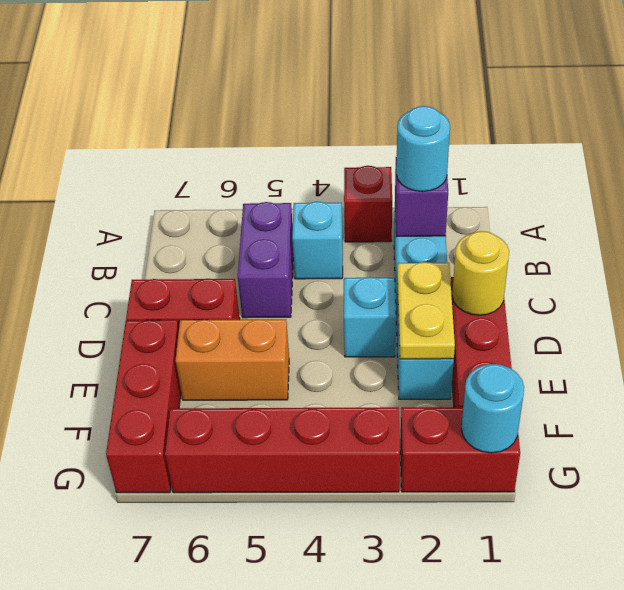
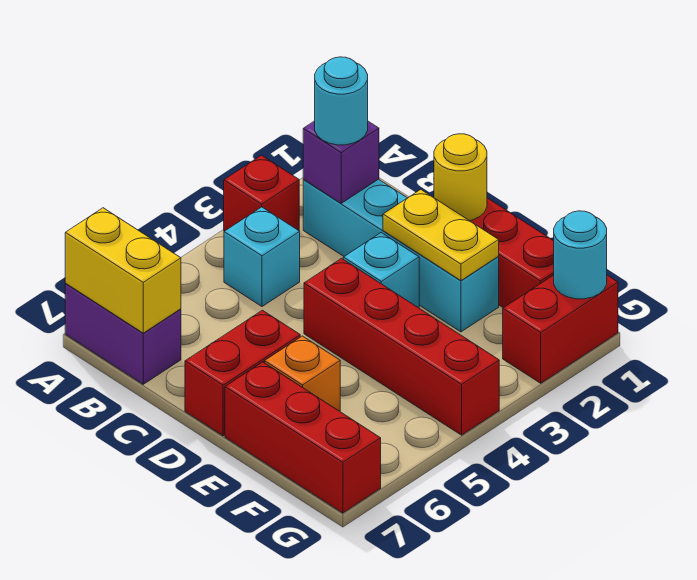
none -> yellow brick A7:B7 level 2
purple brick B5:C5 level 1 -> purple brick A7:B7 level 1
orange brick E5:E6 level 1 -> orange brick E6 level 1
red brick G3:G6 level 1 -> red brick D4:G4 level 1

